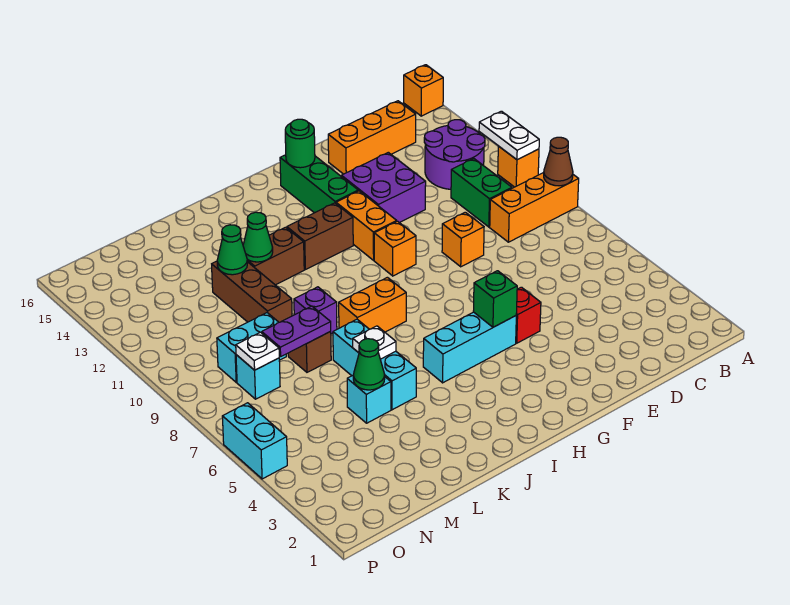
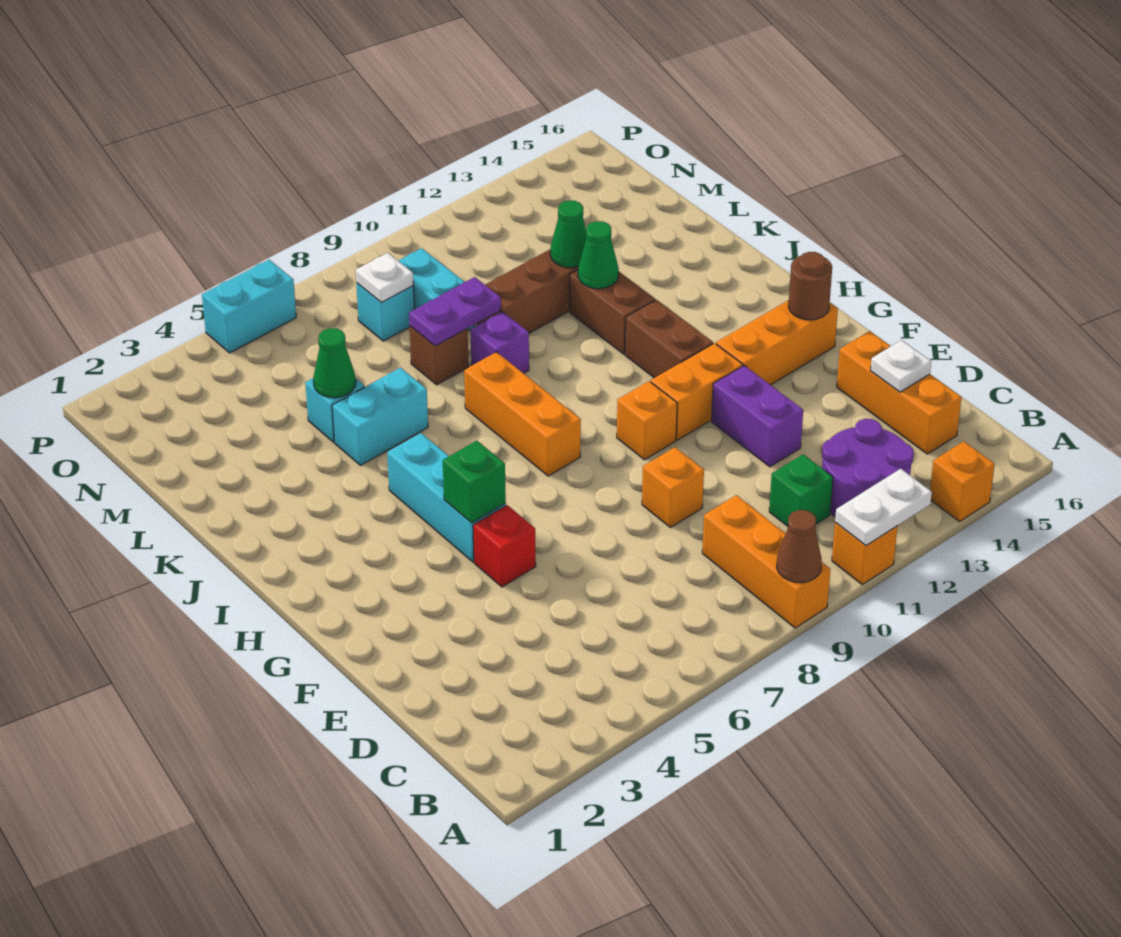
orange brick A16 level 1 -> orange brick A14 level 1
green brick C10:C11 level 1 -> green brick C11 level 1
purple brick E12:F13 level 1 -> purple brick E12:F12 level 1
green brick G13:G15 level 1 -> orange brick G13:G15 level 1
green round brick G15 level 2 -> brown round brick G15 level 2
orange brick I8:J8 level 1 -> orange brick H8:J8 level 1
cyan brick K5:K7 level 1 -> cyan brick K5:K6 level 1
white plate K6 level 2 -> white plate D15 level 2
purple plate L8:M8 level 2 -> purple plate L8:L9 level 2

